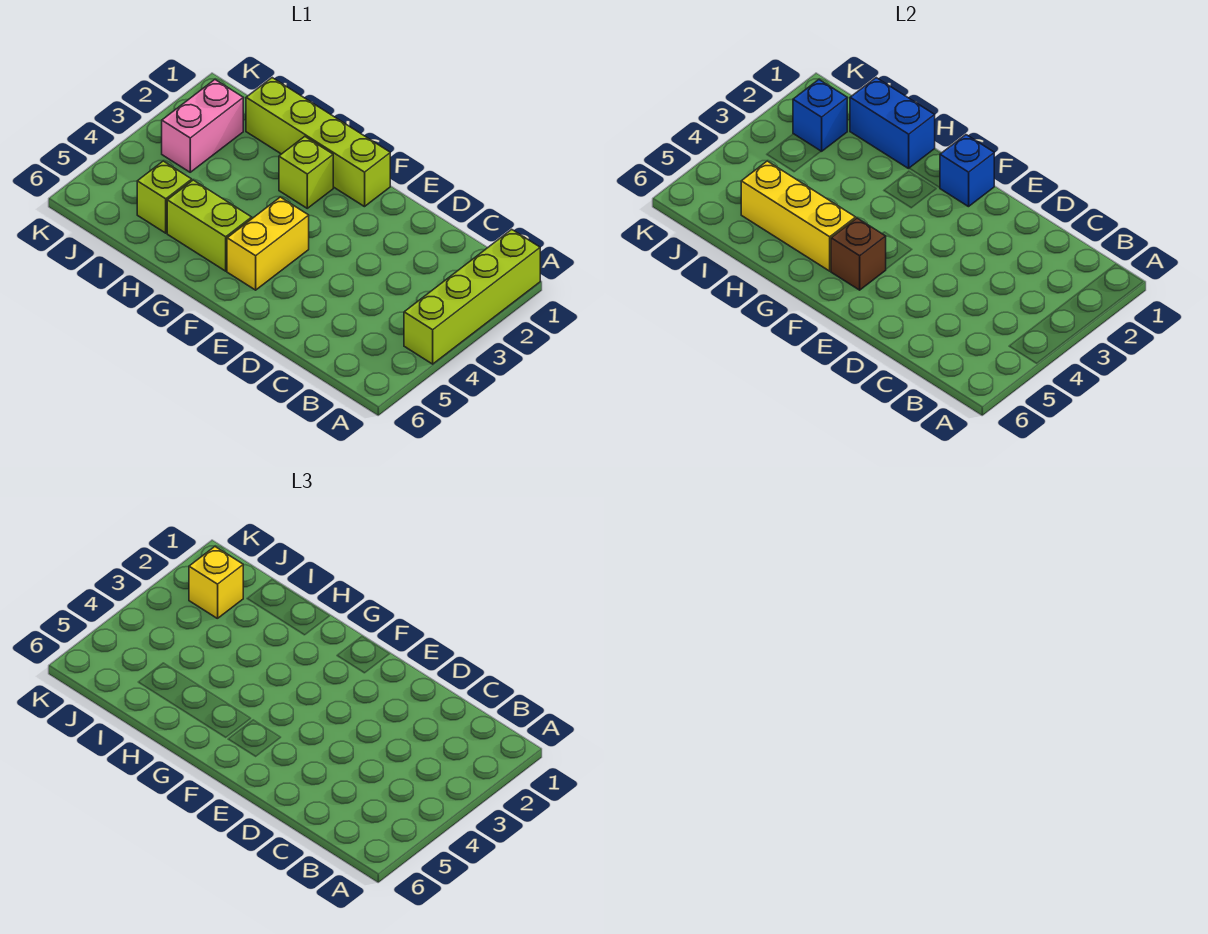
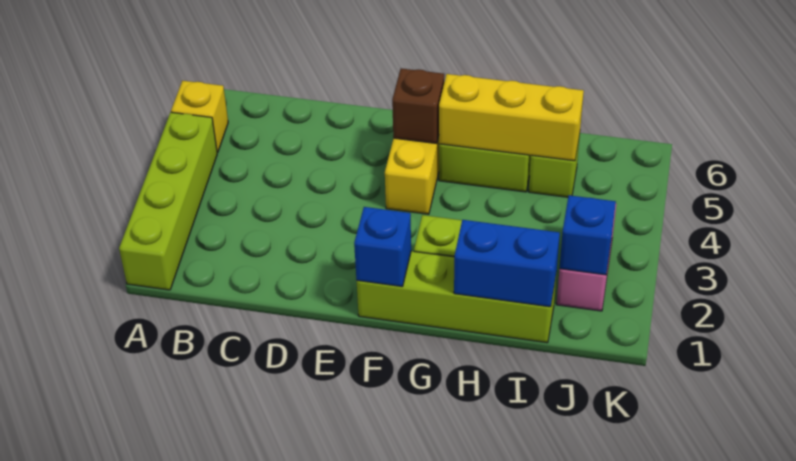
yellow brick J2 level 3 -> yellow brick A5 level 1

